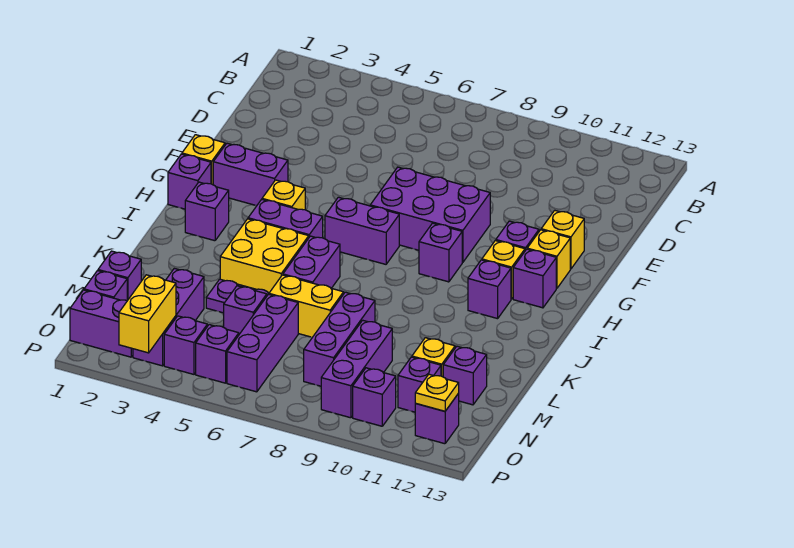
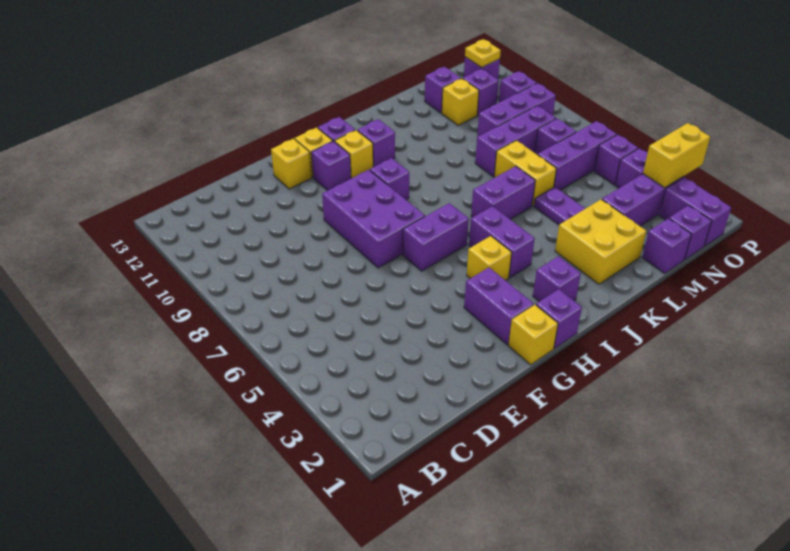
purple brick H6:H7 level 1 -> purple brick G6:H6 level 1
yellow brick J4:K5 level 1 -> yellow brick K2:L3 level 1
purple brick M5 level 1 -> purple brick N7 level 1

